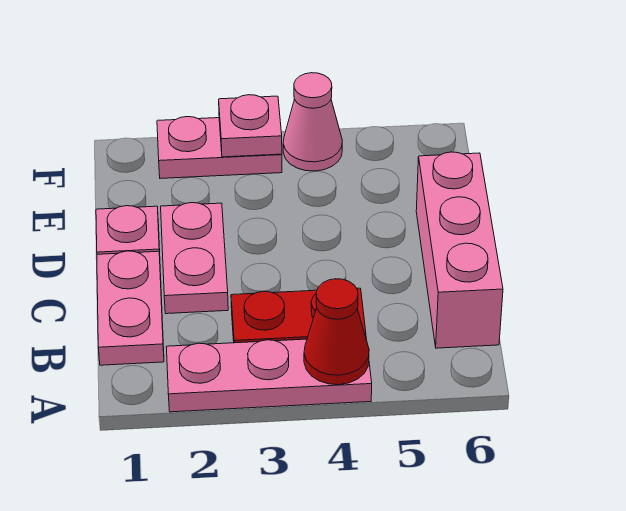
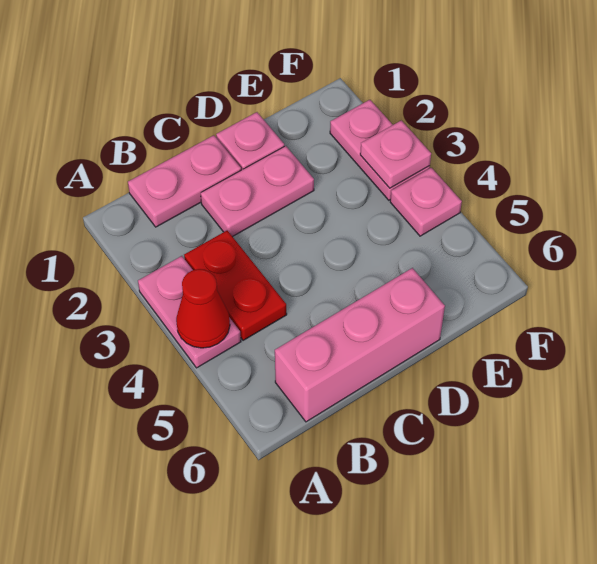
pink plate A2:A4 level 1 -> pink plate A3:A4 level 1
pink cone F4 level 1 -> pink plate F4 level 1

